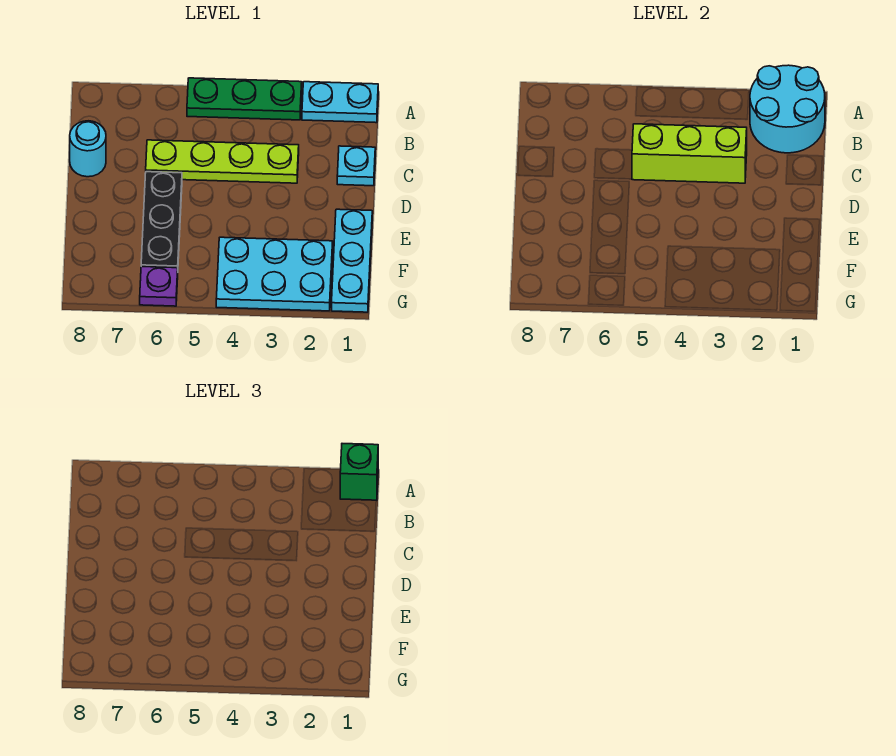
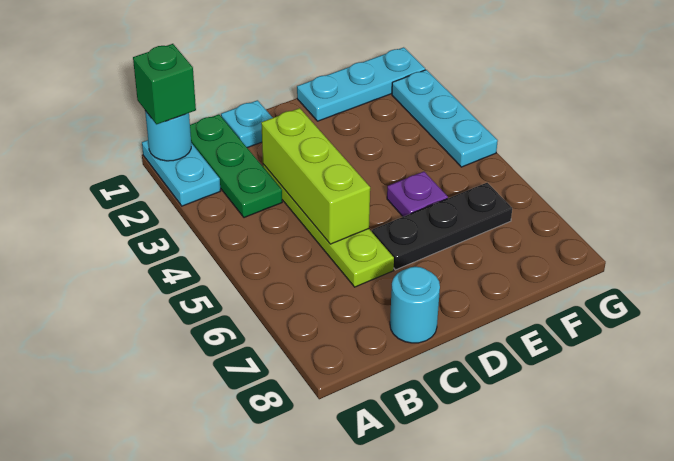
cyan round brick A1:B2 level 2 -> cyan round brick A1 level 2
green plate A3:A5 level 1 -> green plate B1:B3 level 1
cyan plate F2:G4 level 1 -> cyan plate G2:G4 level 1
purple plate G6 level 1 -> purple plate E5 level 1

